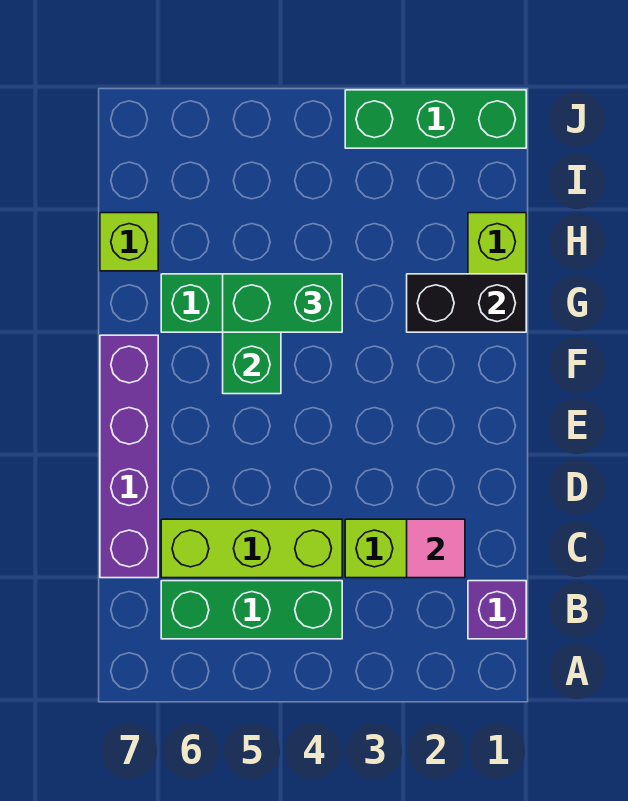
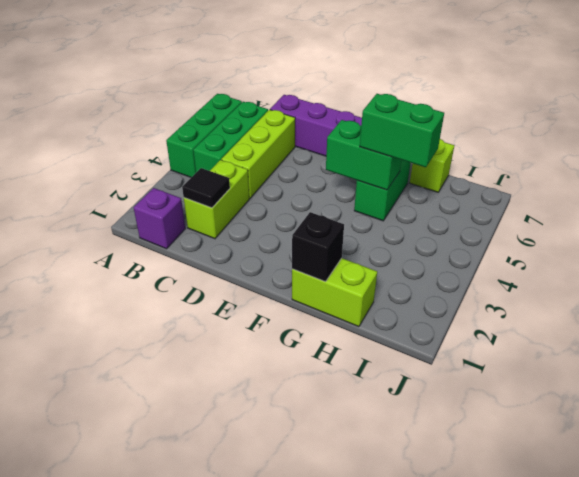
pink tile C2 level 2 -> black tile C2 level 2
black brick G1:G2 level 2 -> black brick G1 level 2
green brick G4:G5 level 3 -> green brick G5:H5 level 3
green brick J1:J3 level 1 -> green brick A4:A6 level 1

